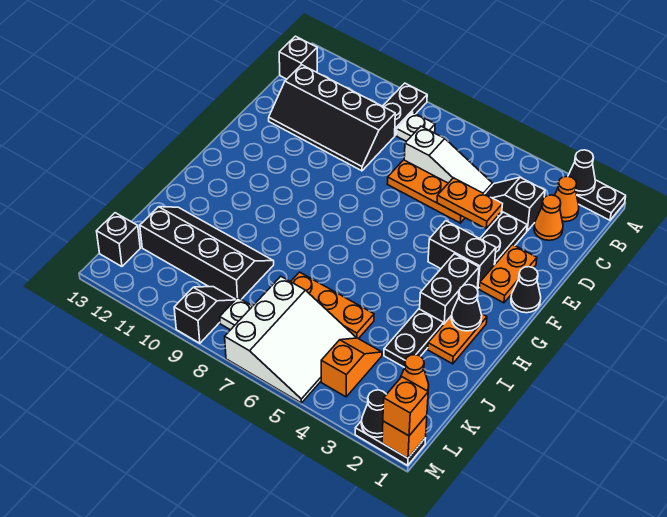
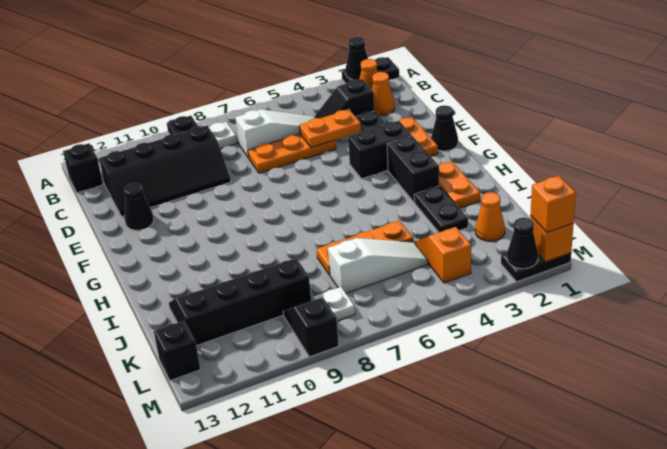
black cone H2 level 2 -> black cone E12 level 1
white slope K5:M7 level 1 top 7 -> white slope K5:K7 level 1 top 7

